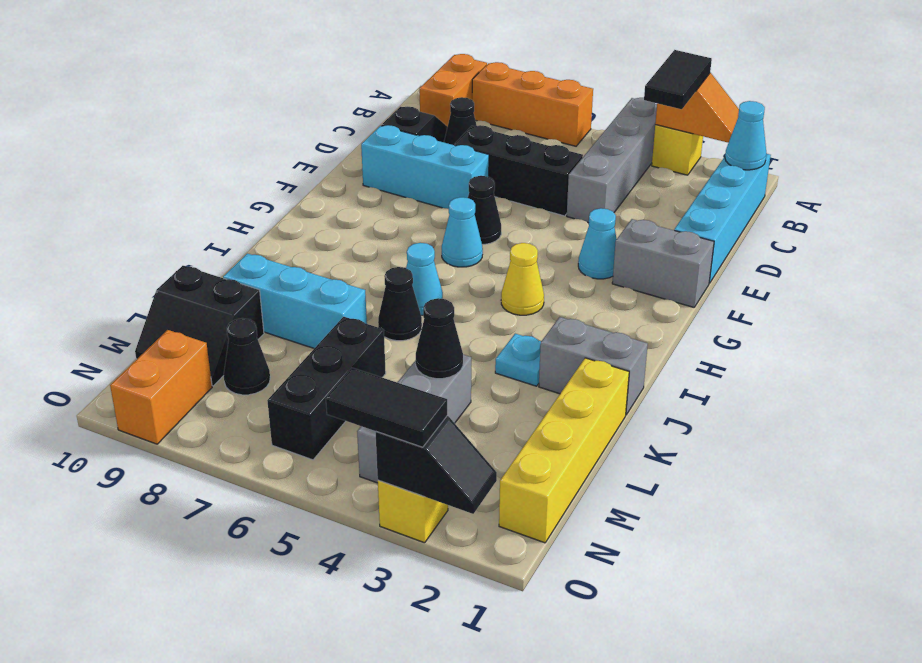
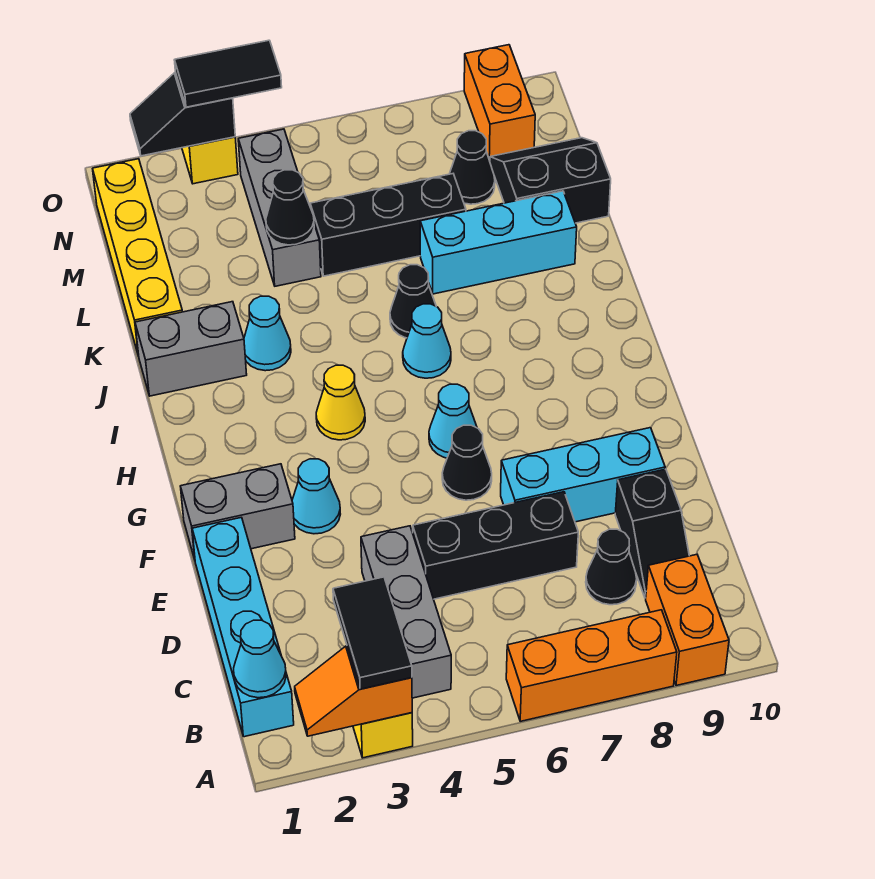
grey brick A4:D4 level 1 -> grey brick B4:D4 level 1
cyan plate J3 level 1 -> cyan cone J3 level 1
black brick L6:N6 level 1 -> black brick L5:L7 level 1

